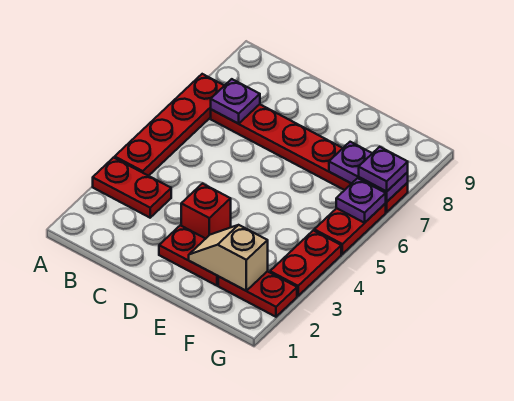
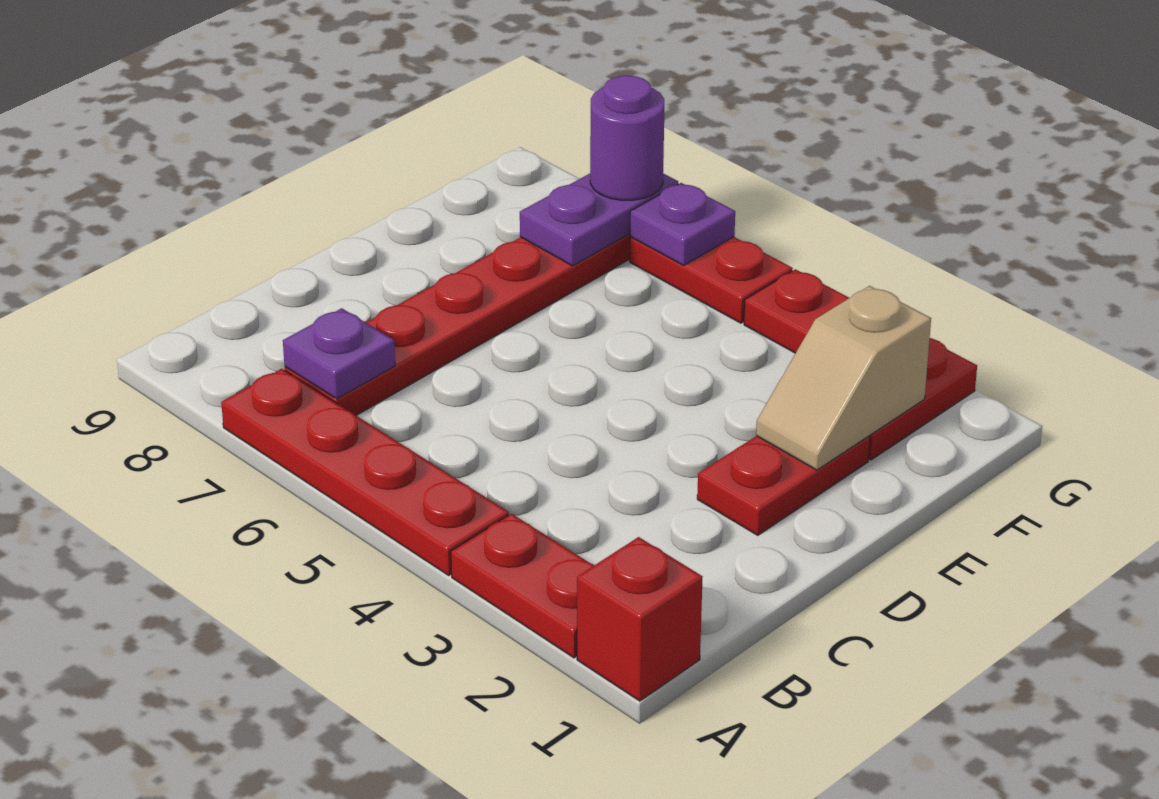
red plate A3:B3 level 1 -> red plate A2:A3 level 1
red brick D3 level 1 -> red brick A1 level 1
purple plate G7 level 3 -> purple round brick G7 level 3

